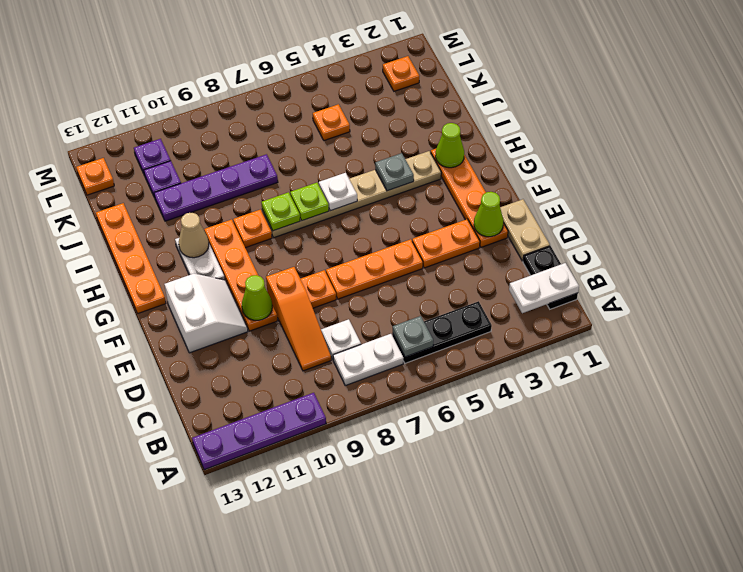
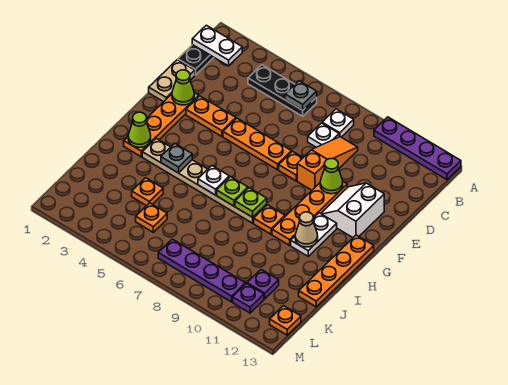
white plate B7:B8 level 1 -> white plate B8 level 1
purple plate J8:J11 level 1 -> purple plate L7:L10 level 1
orange plate L2 level 1 -> orange plate J4 level 1

